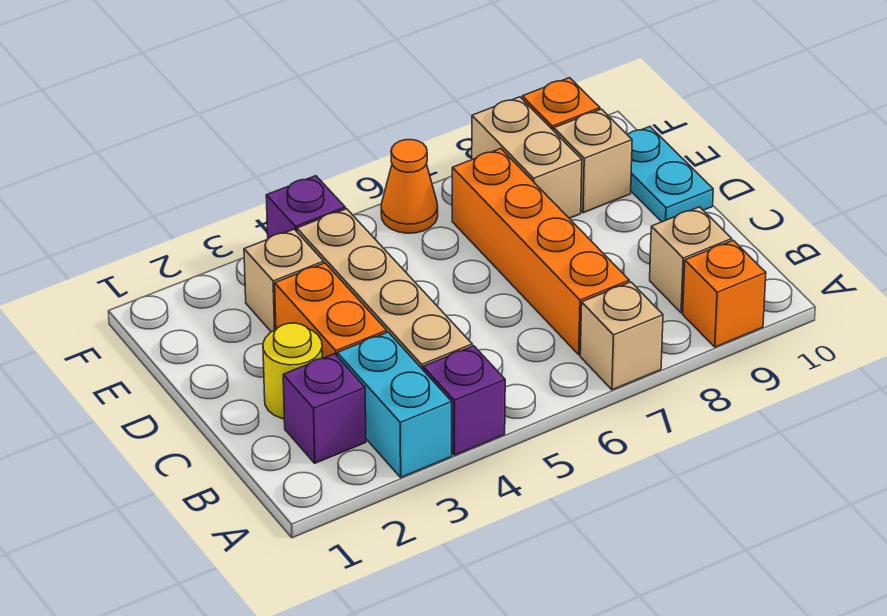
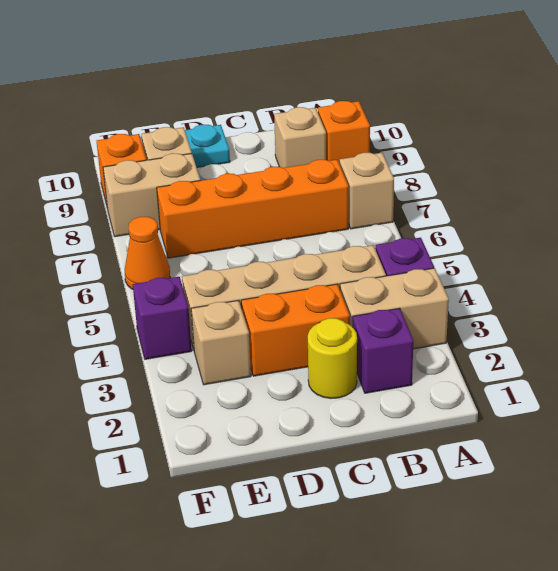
cyan brick A3:B3 level 1 -> tan brick A3:B3 level 1

